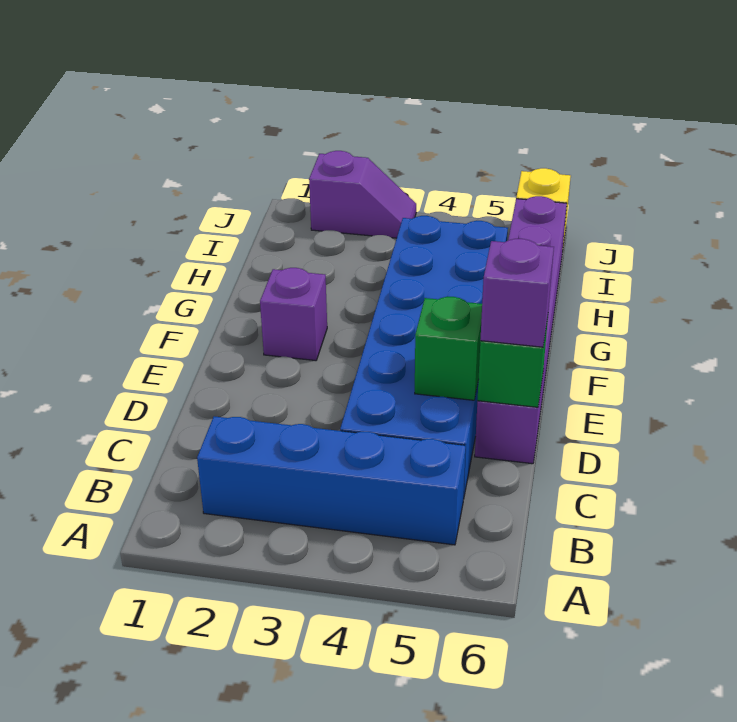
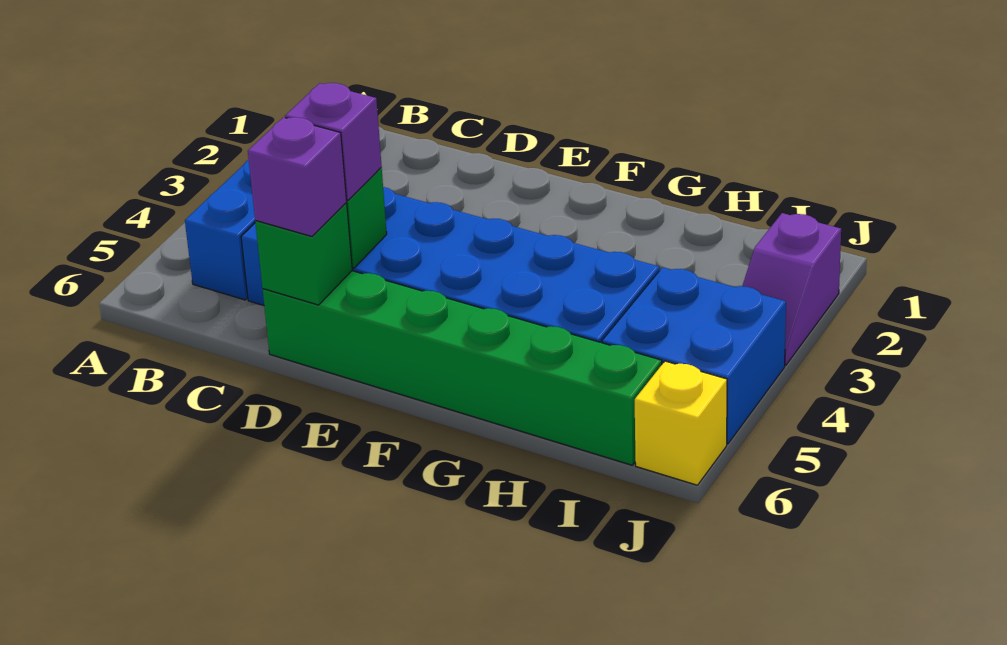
purple brick D6:I6 level 1 -> green brick D6:I6 level 1
purple brick F2 level 1 -> purple brick D5 level 3
none -> blue brick I4:J5 level 1

